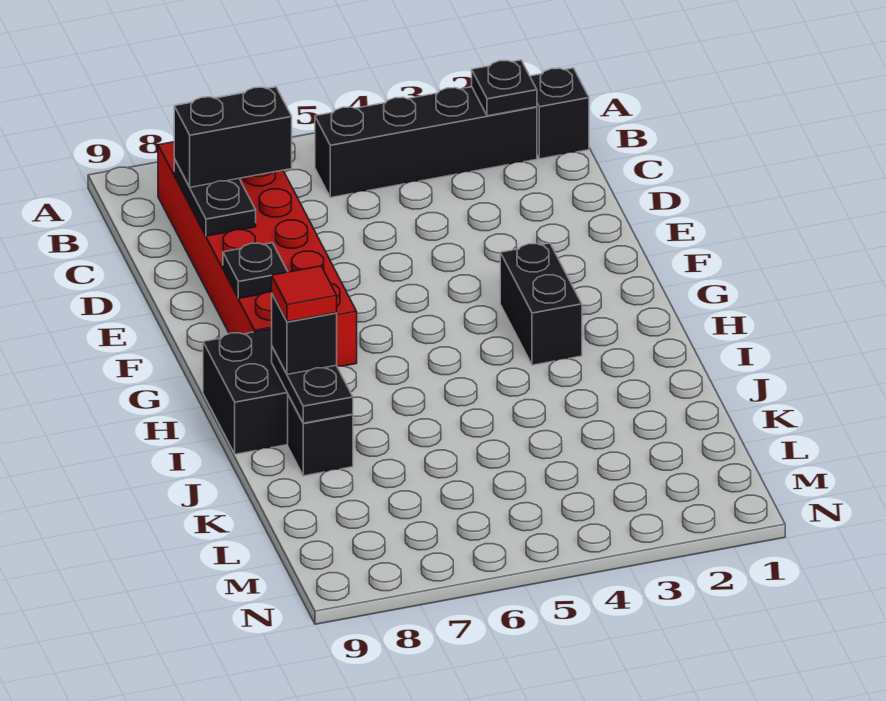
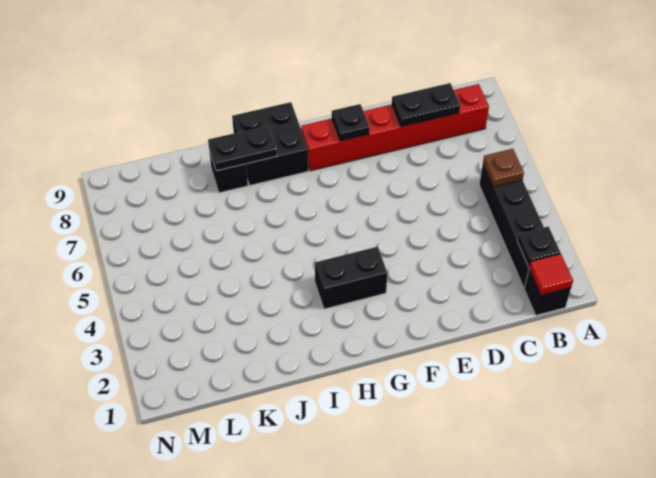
none -> brown plate B5 level 2
red brick B7:G8 level 1 -> red brick B8:G8 level 1
black brick C7:C8 level 3 -> none
black brick I8 level 3 -> none
red tile I8 level 4 -> red tile B1 level 2

